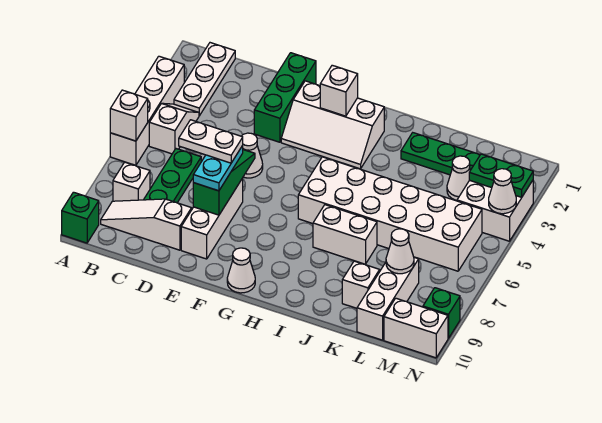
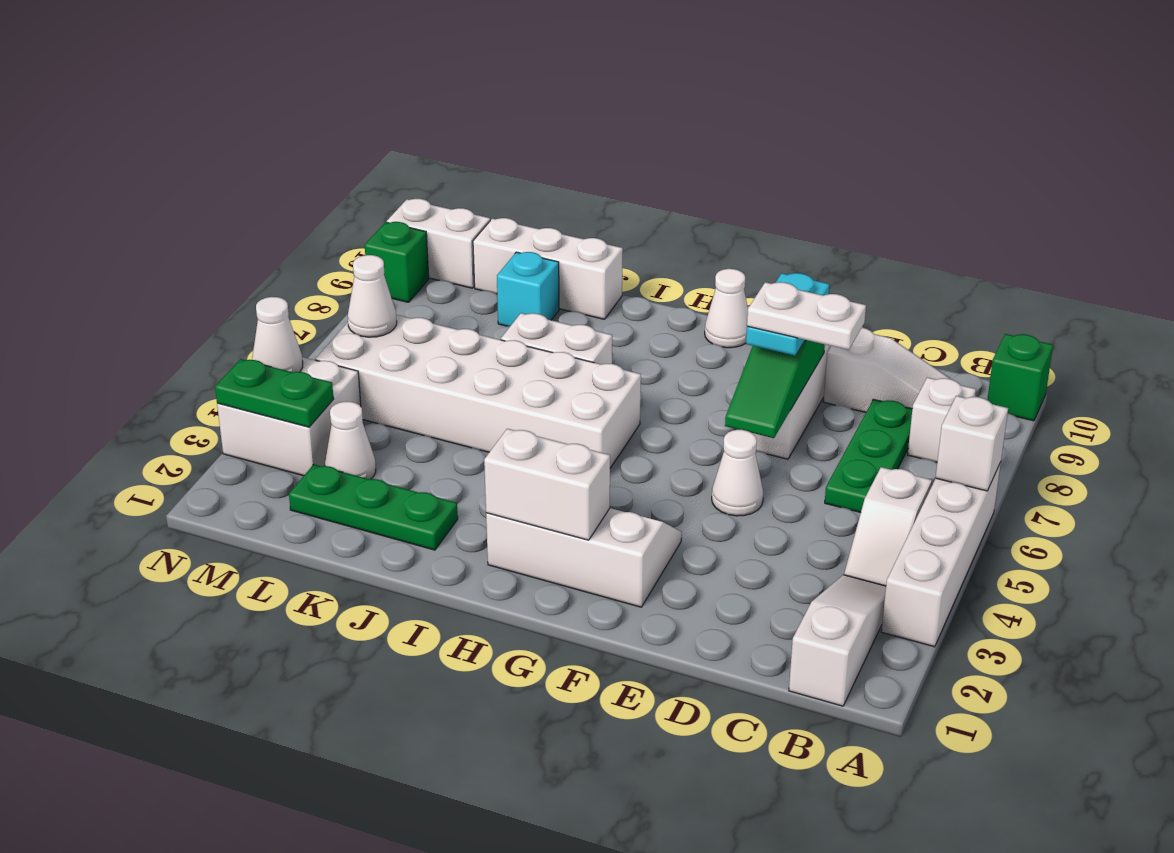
white plate B1:B3 level 1 -> white slope B1:B3 level 1 top 1
green brick E1:E3 level 1 -> none
white brick G2 level 2 -> white brick G2:H2 level 2
white brick K9 level 1 -> cyan brick K9 level 1
white brick L8:L10 level 1 -> white brick J10:L10 level 1
white cone L8 level 2 -> white cone M6 level 2

